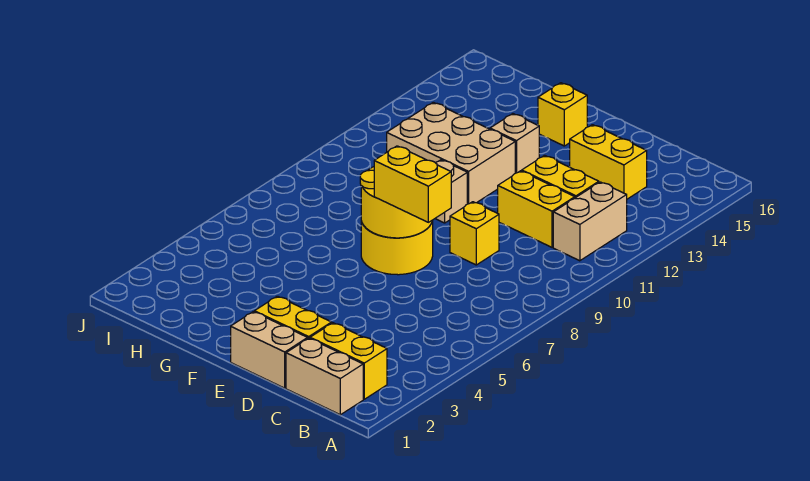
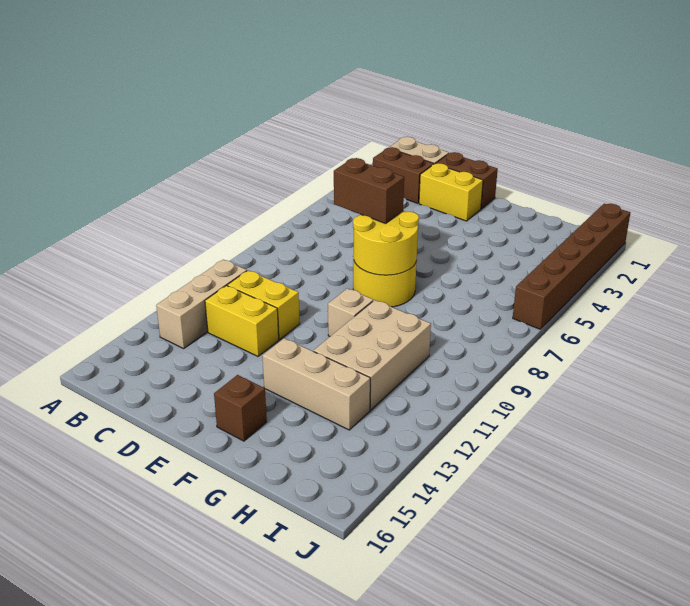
yellow brick B2:C2 level 1 -> brown brick B2:C2 level 1
tan brick B11:B12 level 1 -> tan brick B11:B13 level 1
yellow brick C14:D14 level 1 -> none
tan brick D1:E1 level 1 -> brown brick D1:E1 level 1
yellow brick D7:E7 level 3 -> brown brick D7:E7 level 3
yellow brick D9 level 1 -> none
tan brick F11:H12 level 1 -> tan brick G10:H12 level 1
tan brick F13 level 1 -> tan brick F13:H13 level 1
yellow brick F15 level 1 -> brown brick F15 level 1
none -> brown brick J1:J6 level 1

